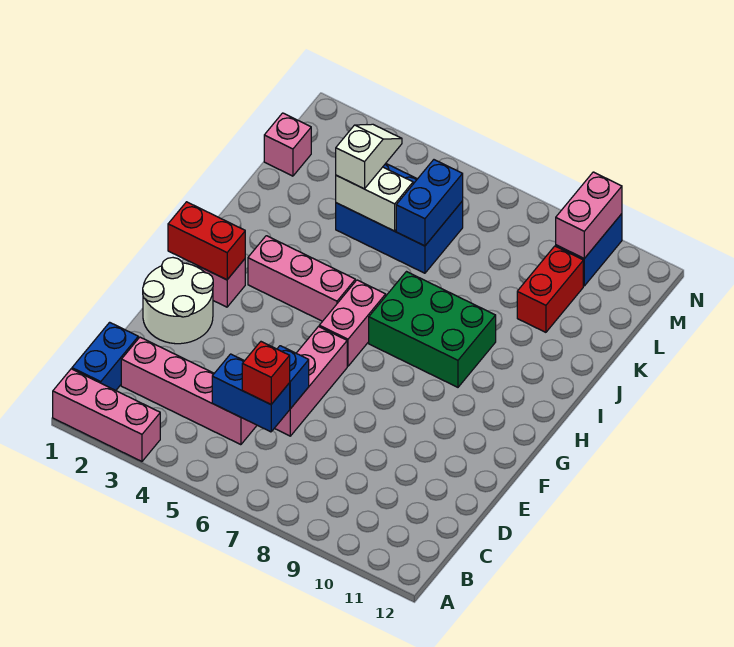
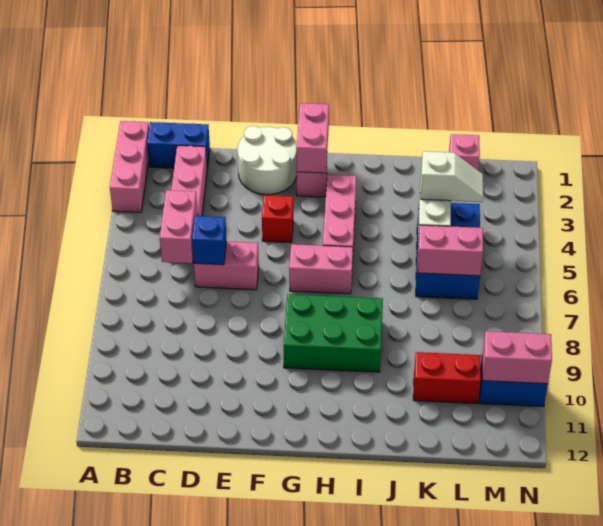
blue brick C5:C6 level 2 -> pink brick C5:C6 level 2
red brick C6 level 3 -> red brick F4 level 1
pink brick D6:F6 level 1 -> pink brick D6:E6 level 1
red brick G1:G2 level 2 -> pink brick G1:G2 level 2
green brick H7:I9 level 1 -> green brick G8:I9 level 1
blue brick K6:L6 level 2 -> pink brick K6:L6 level 2

